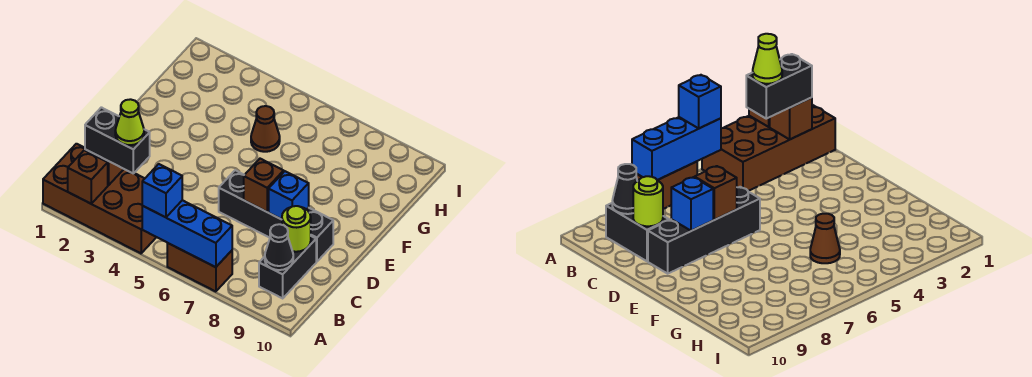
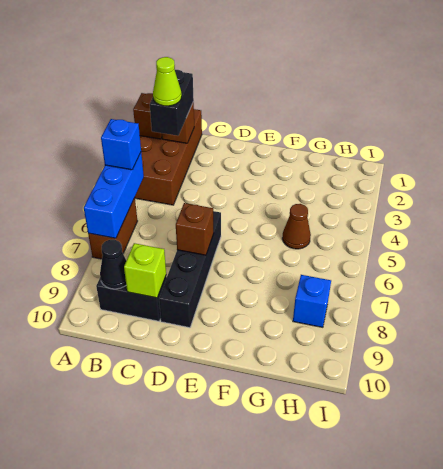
lime round brick C9 level 2 -> lime brick C9 level 2
blue brick D8 level 2 -> blue brick H8 level 1

